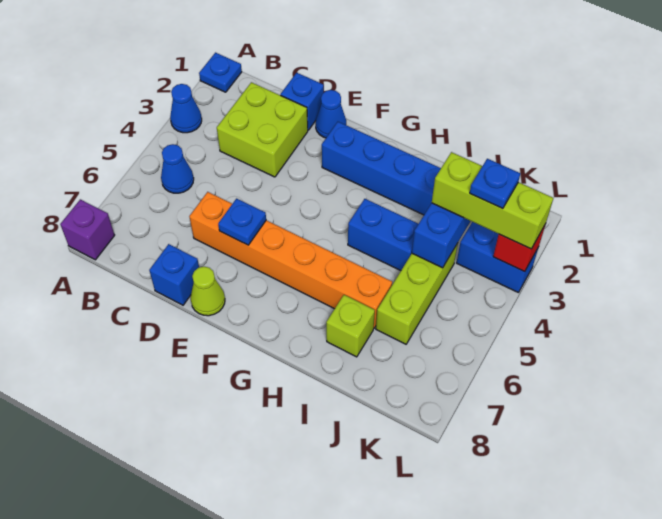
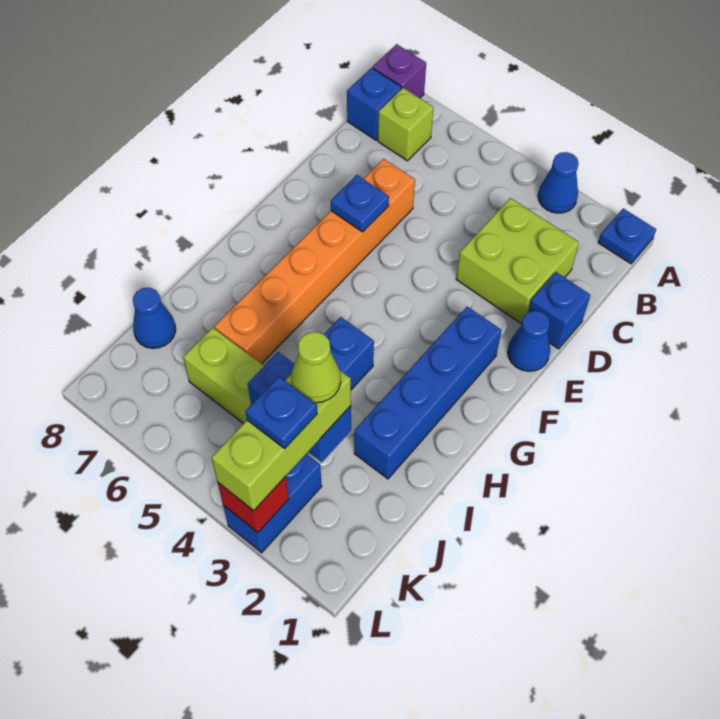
blue cone B5 level 1 -> blue cone J8 level 1
blue brick D8 level 1 -> blue brick B8 level 1
lime cone E8 level 1 -> lime cone J3 level 4
lime brick I7 level 1 -> lime brick B7 level 1

